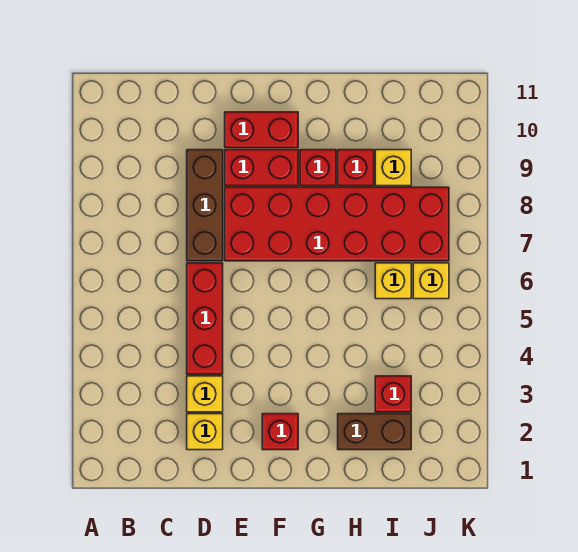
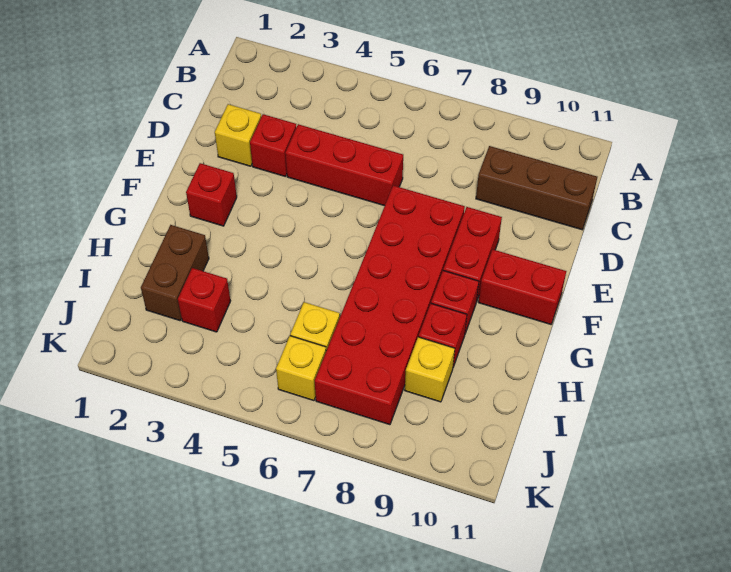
yellow brick D3 level 1 -> red brick D3 level 1
brown brick D7:D9 level 1 -> brown brick C9:C11 level 1
red brick E10:F10 level 1 -> red brick F10:F11 level 1

